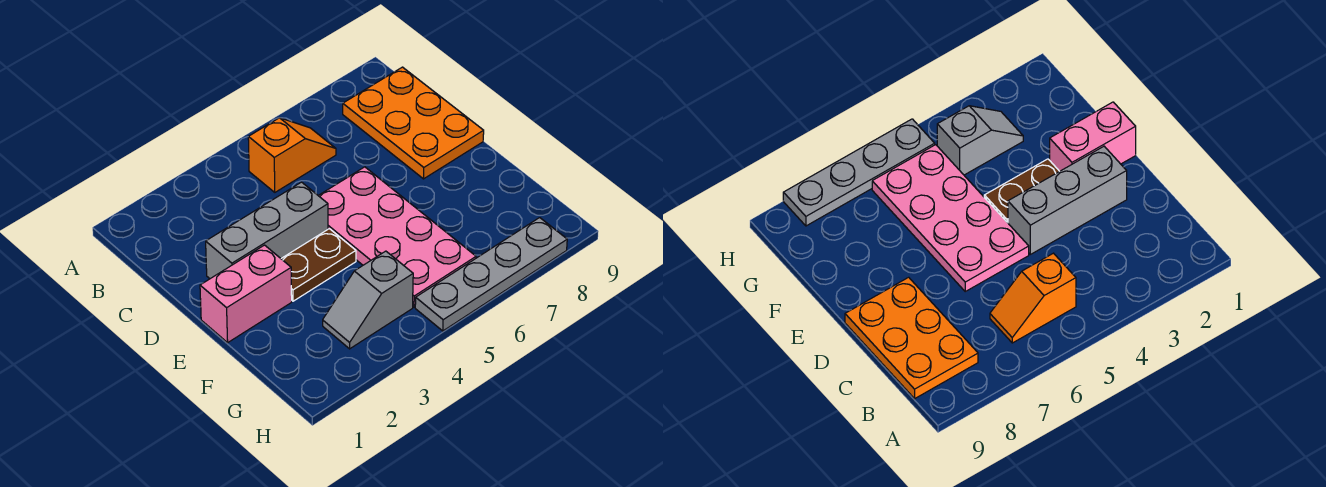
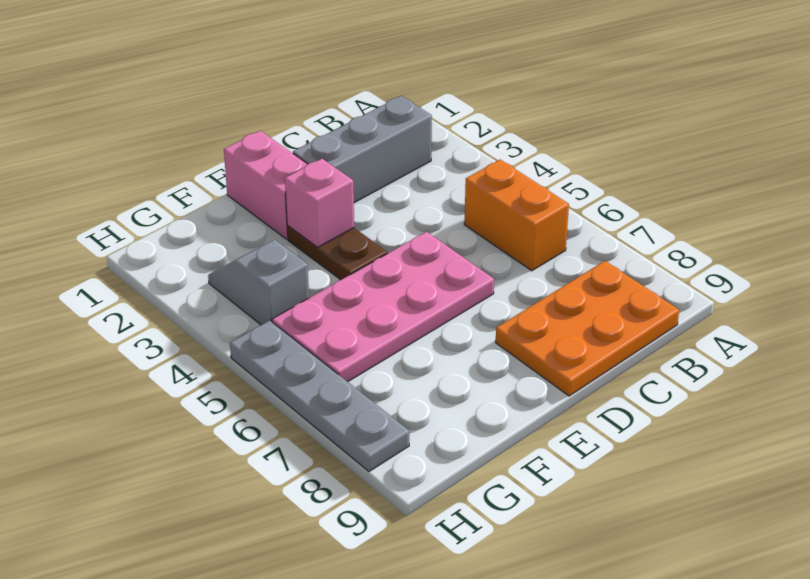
orange slope B5:B6 level 1 top 5 -> orange brick B5:B6 level 1
grey brick D2:D4 level 1 -> grey brick B2:D2 level 1
none -> pink brick E3 level 2

